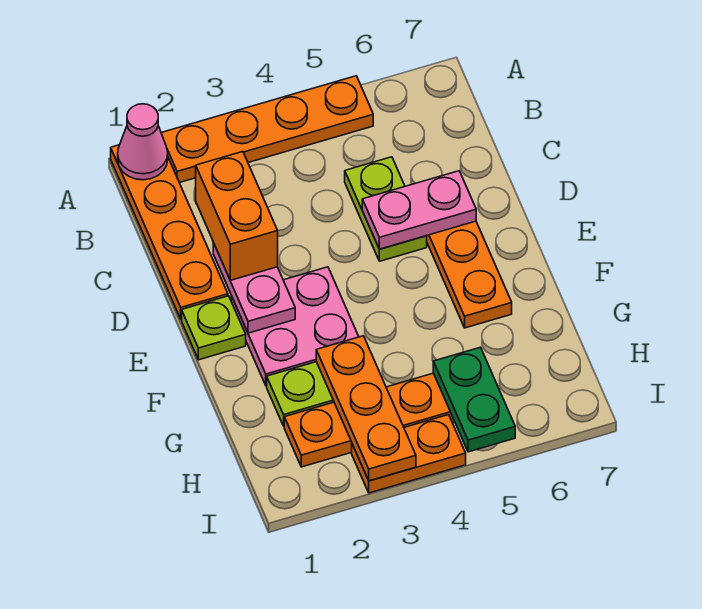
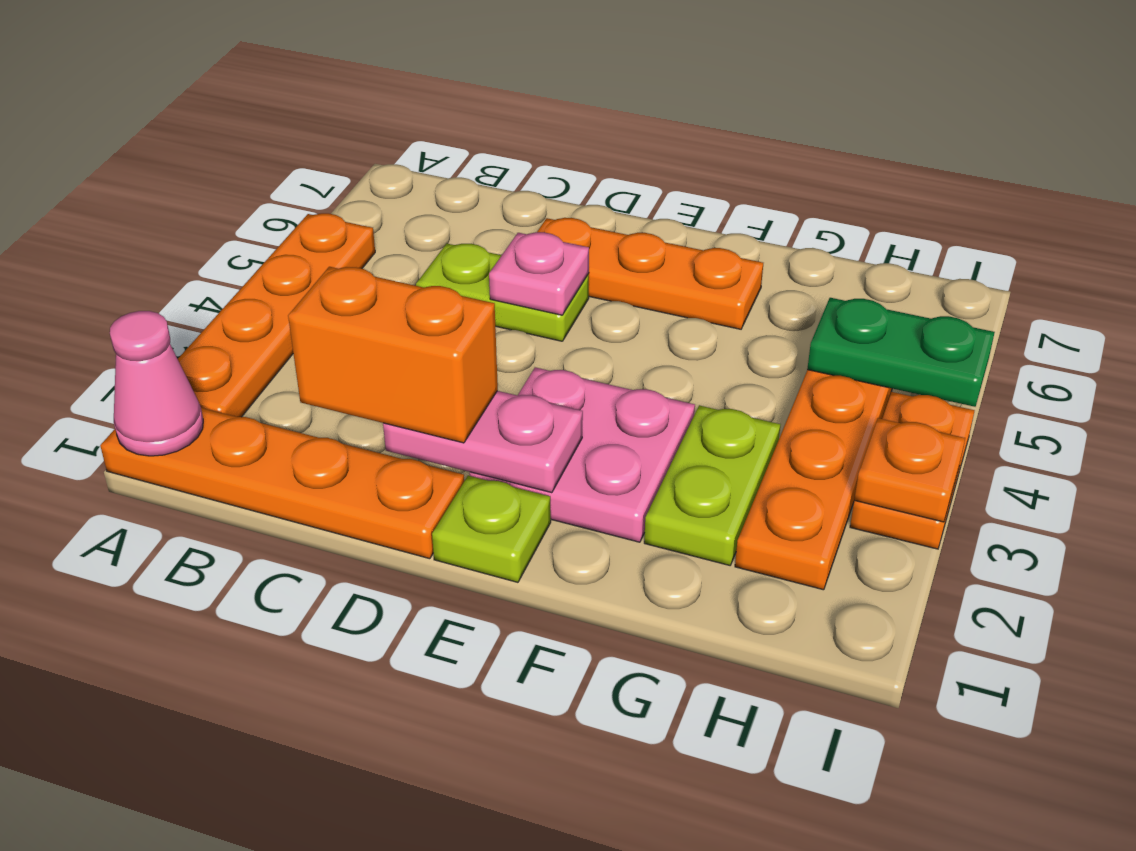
pink plate D5:D6 level 2 -> pink plate D5 level 2
orange plate G3:I3 level 2 -> orange plate I3 level 2

